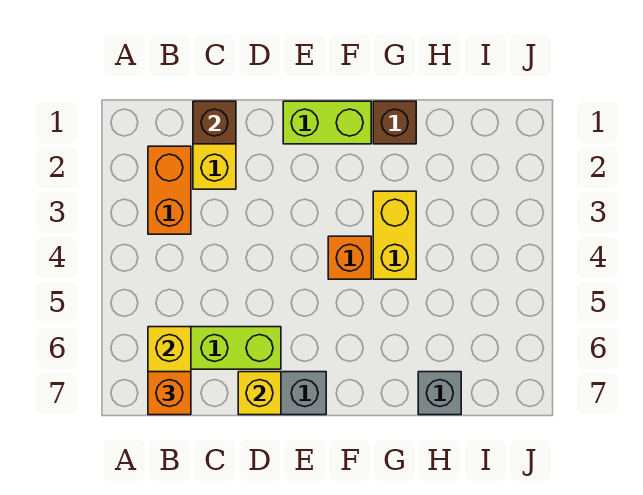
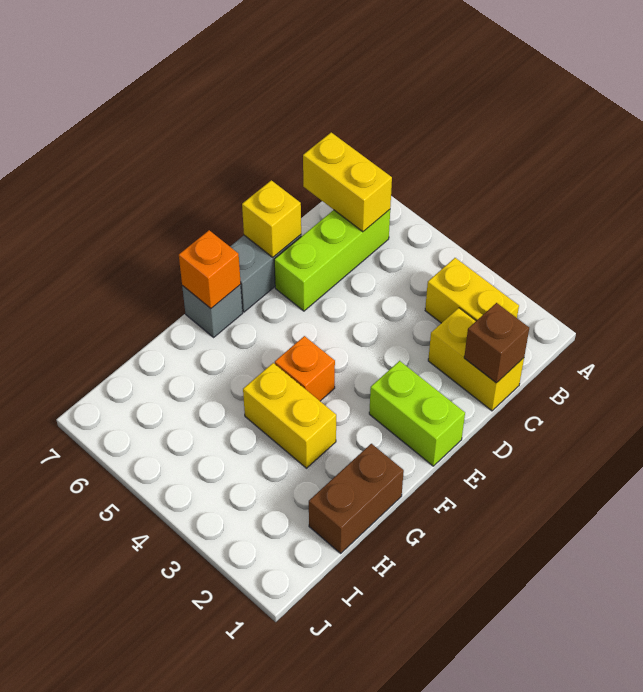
orange brick B2:B3 level 1 -> yellow brick B2:B3 level 1
orange brick B7 level 3 -> orange brick F7 level 2
lime brick E1:F1 level 1 -> lime brick E1:E2 level 1
brown brick G1 level 1 -> brown brick G1:H1 level 1
grey brick H7 level 1 -> grey brick F7 level 1

